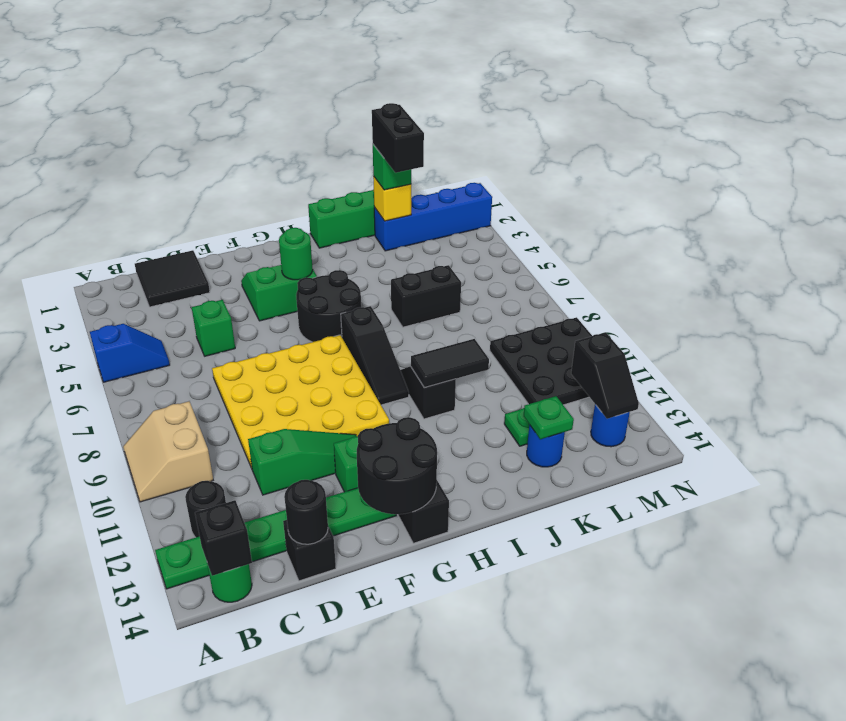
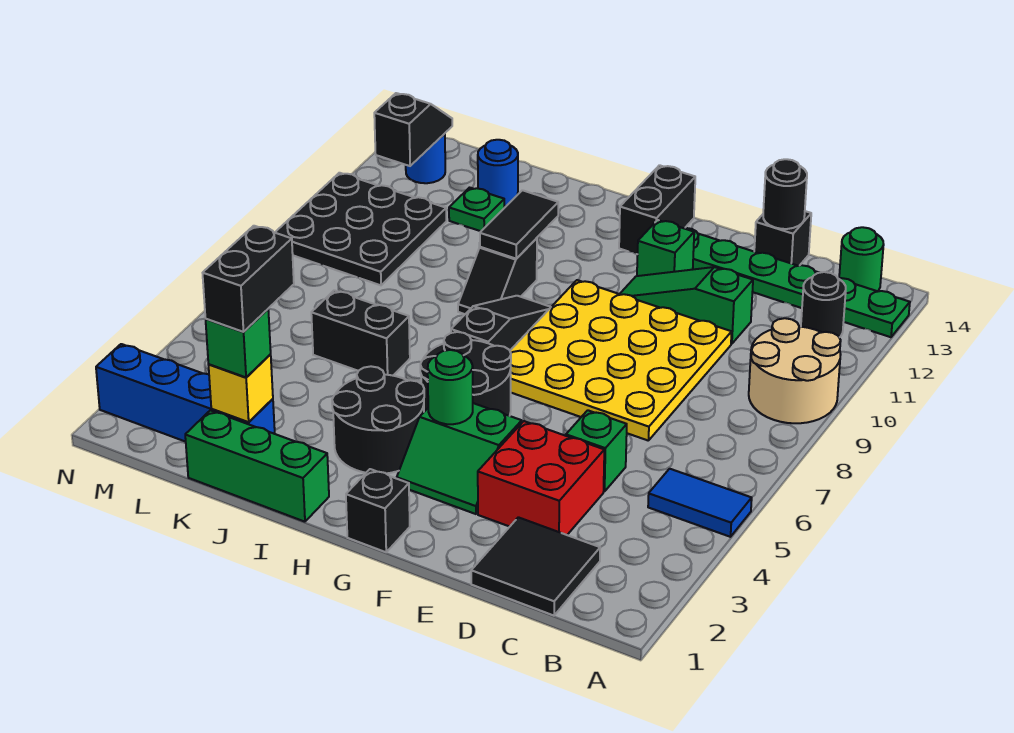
blue slope A5:B5 level 1 top A -> blue tile A5:B5 level 1
tan slope A9:B10 level 1 top B -> tan round brick A9:B10 level 1
black brick B14 level 2 -> black brick G1 level 1
none -> red brick D3:E4 level 1
black round brick F13:G14 level 2 -> black round brick H3:I4 level 1
black tile I10:J10 level 2 -> black tile I10:I11 level 2
green plate K13 level 2 -> none

